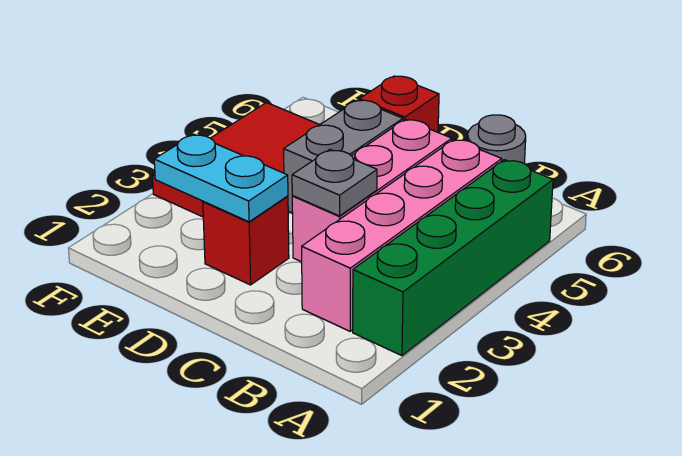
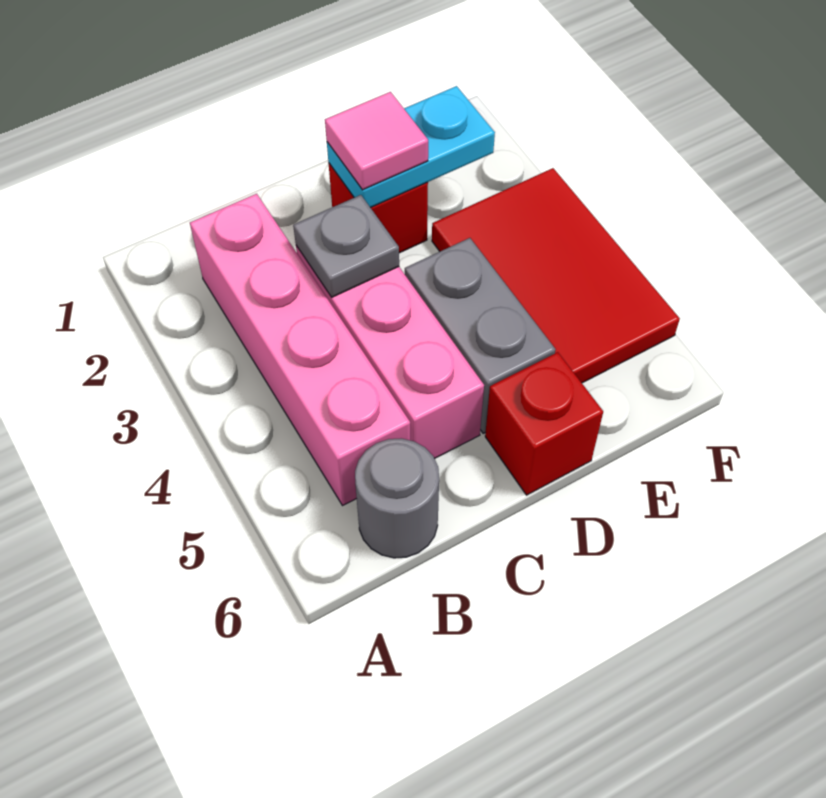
green brick A2:A5 level 1 -> none
none -> pink tile D2 level 3

